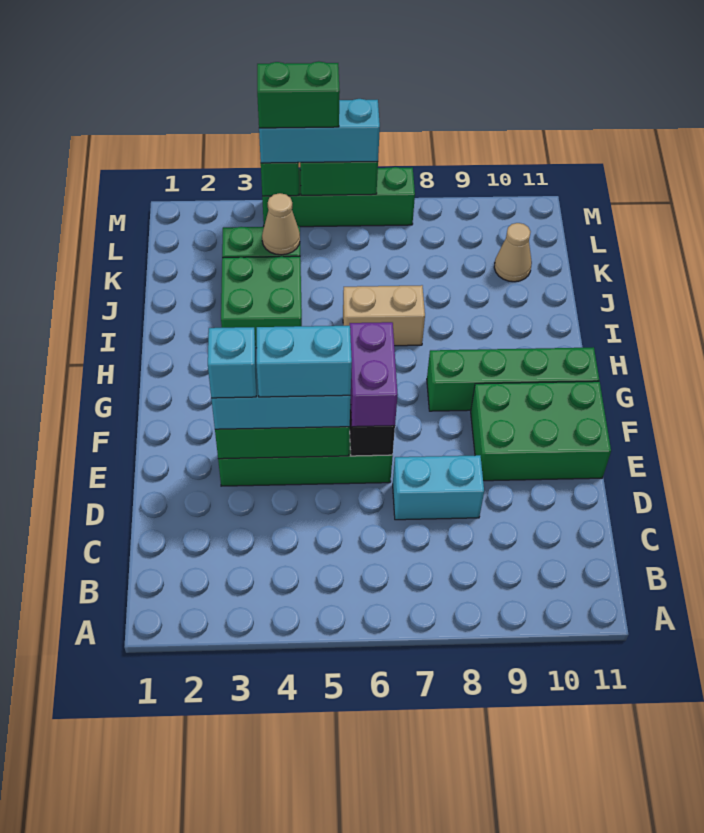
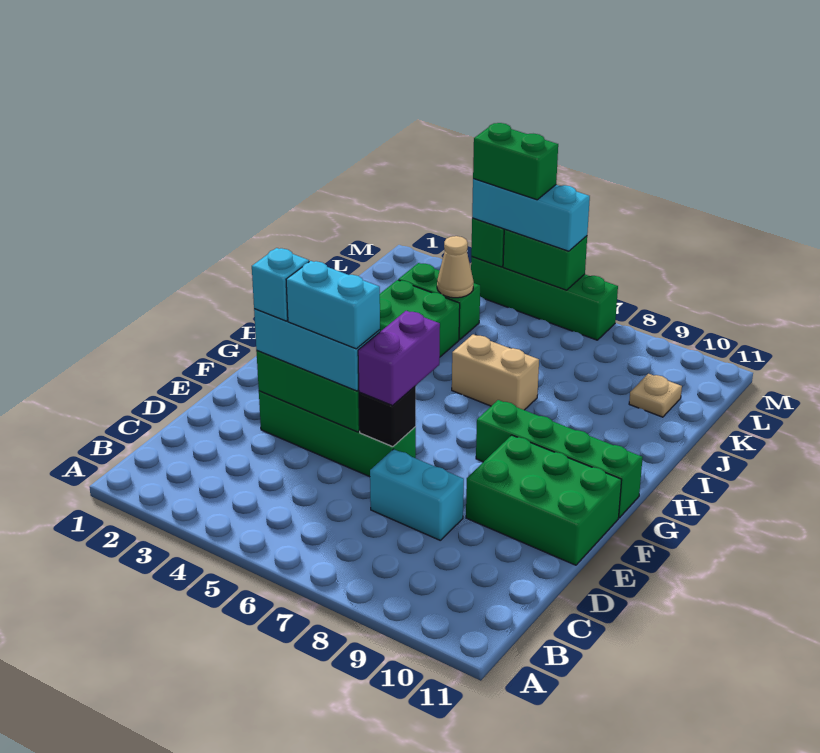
tan cone K10 level 1 -> tan plate K10 level 1

